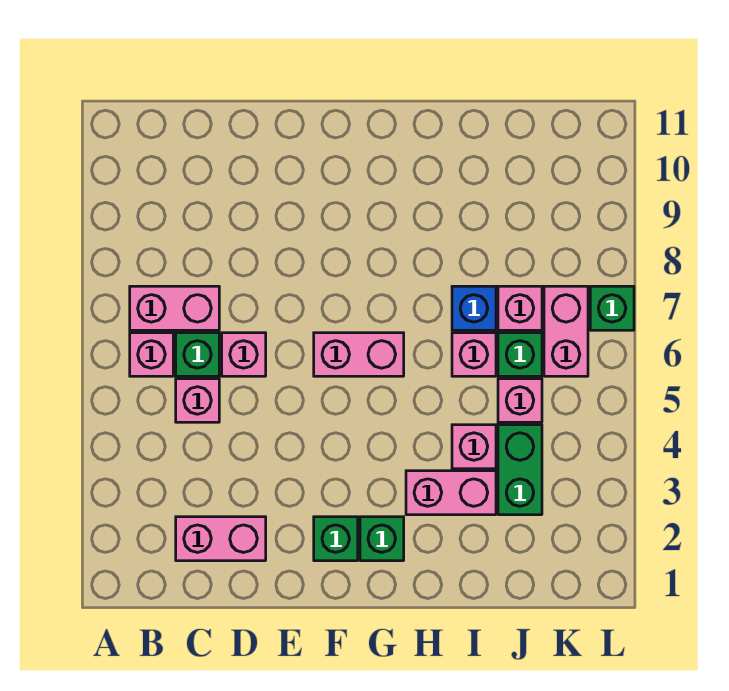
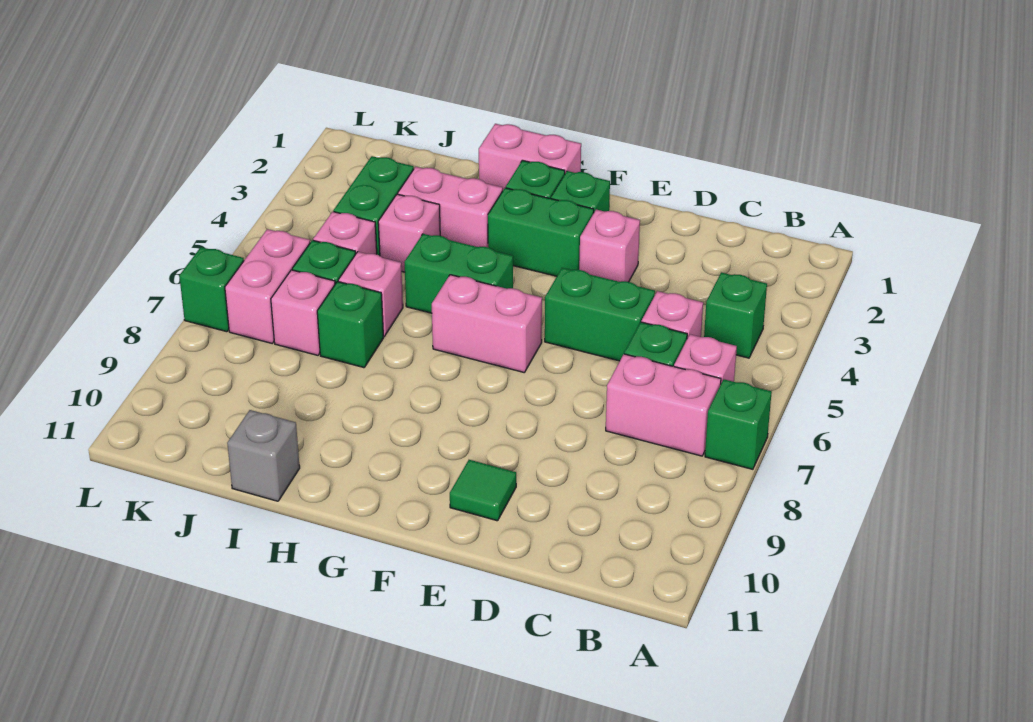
none -> green brick A7 level 1
none -> green brick B4 level 1
pink brick C2:D2 level 1 -> pink brick G1:H1 level 1
none -> green brick D5:E5 level 1
pink brick D6 level 1 -> pink brick E3 level 1
none -> green tile E10 level 1
none -> green brick F3:G3 level 1
none -> green brick G5:H5 level 1
blue brick I7 level 1 -> green brick I7 level 1
none -> grey brick I11 level 1

